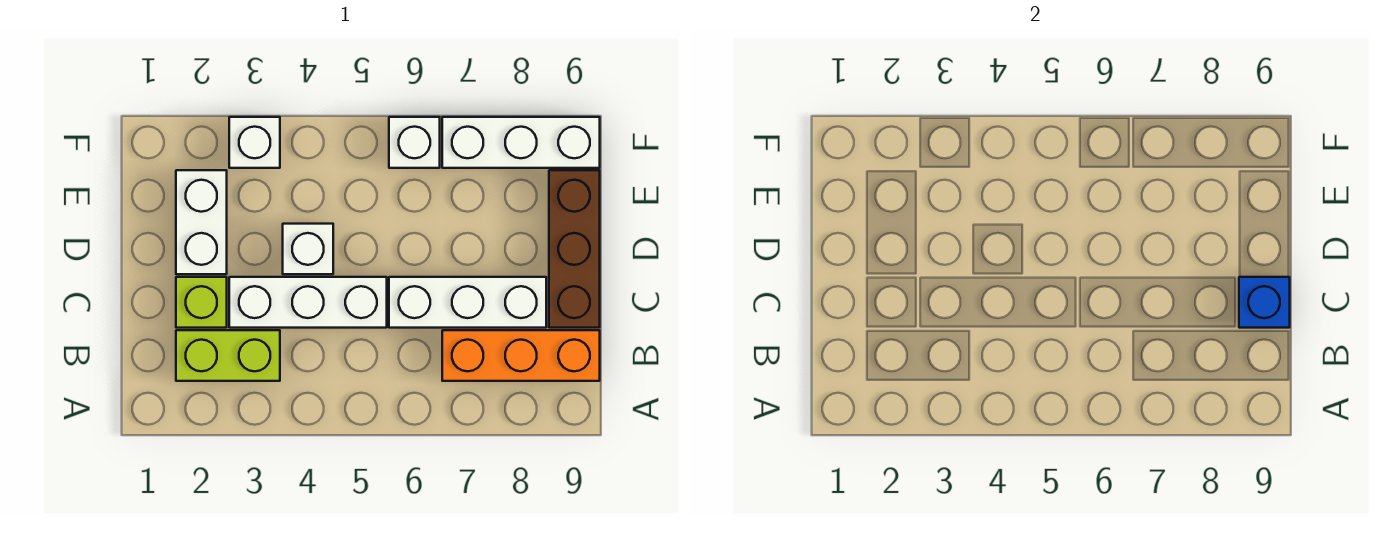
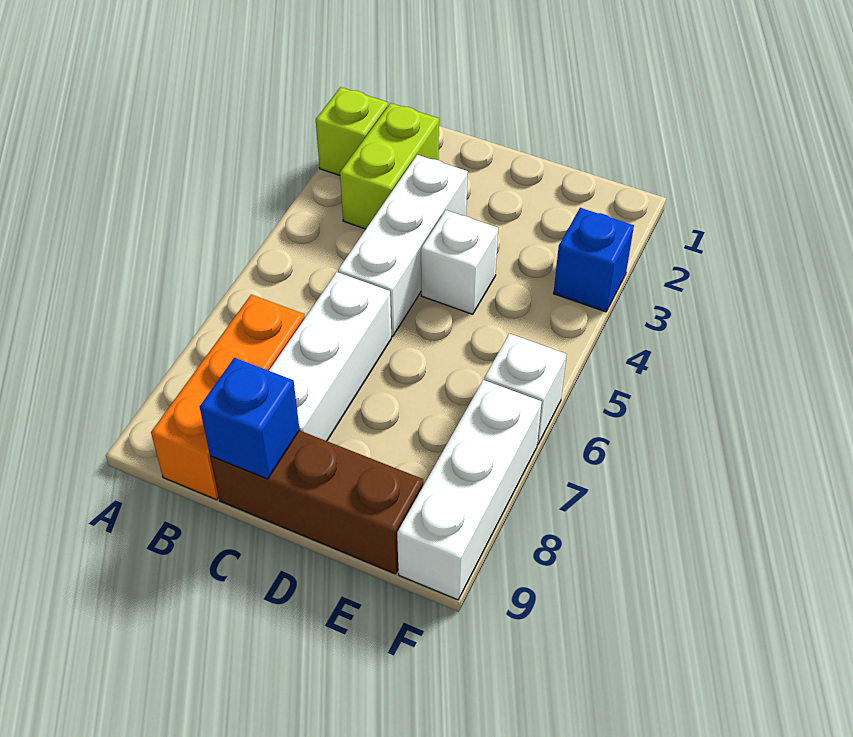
lime brick C2 level 1 -> lime brick A2 level 1
white brick D2:E2 level 1 -> none
white brick F3 level 1 -> blue brick F3 level 1

